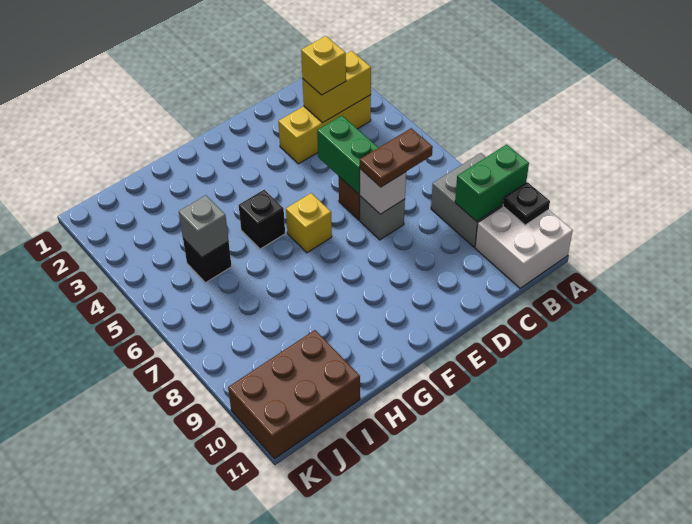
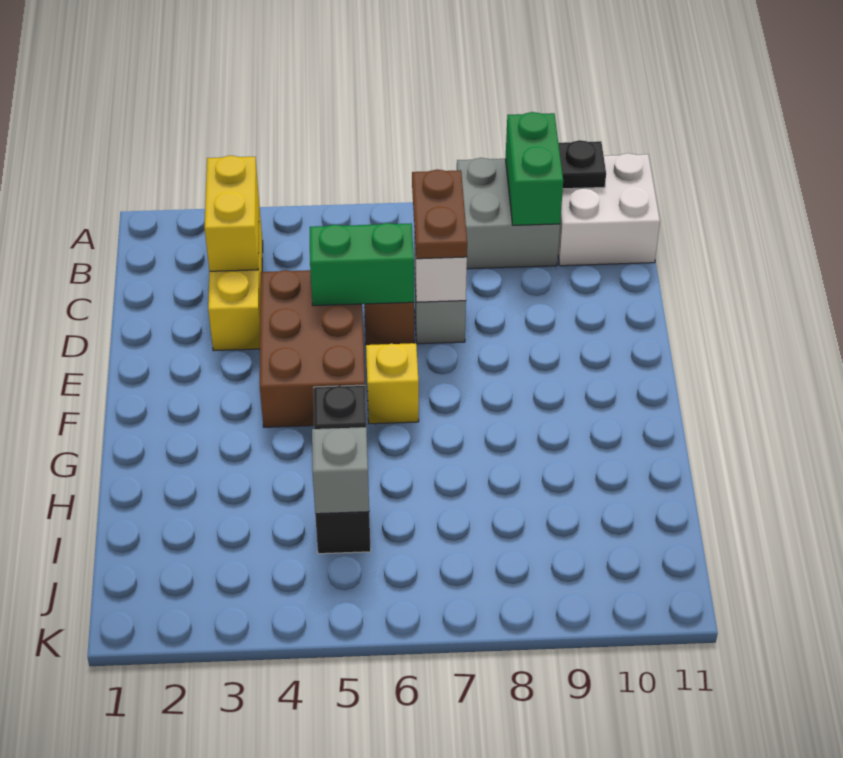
yellow brick C3 level 3 -> none
brown brick I10:K11 level 1 -> brown brick D4:F5 level 1

